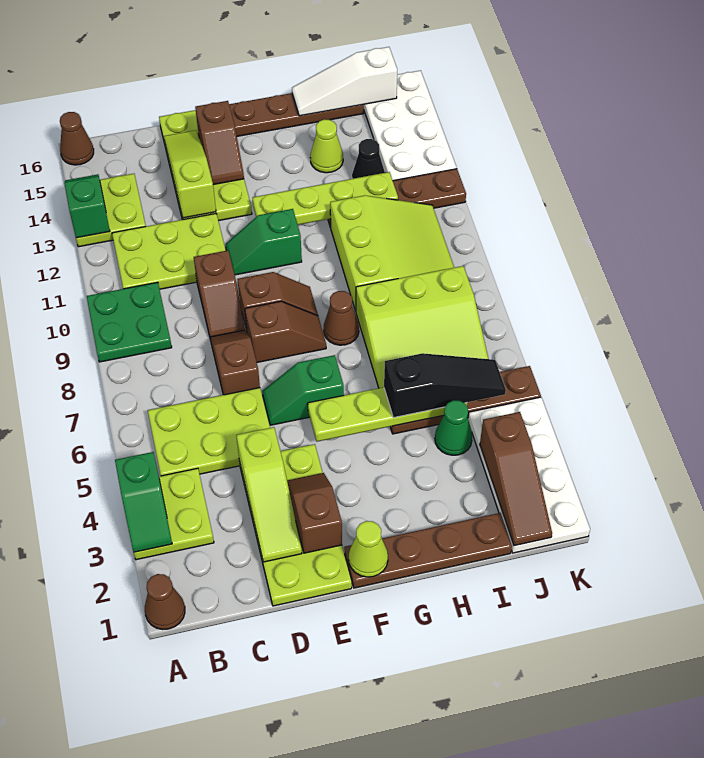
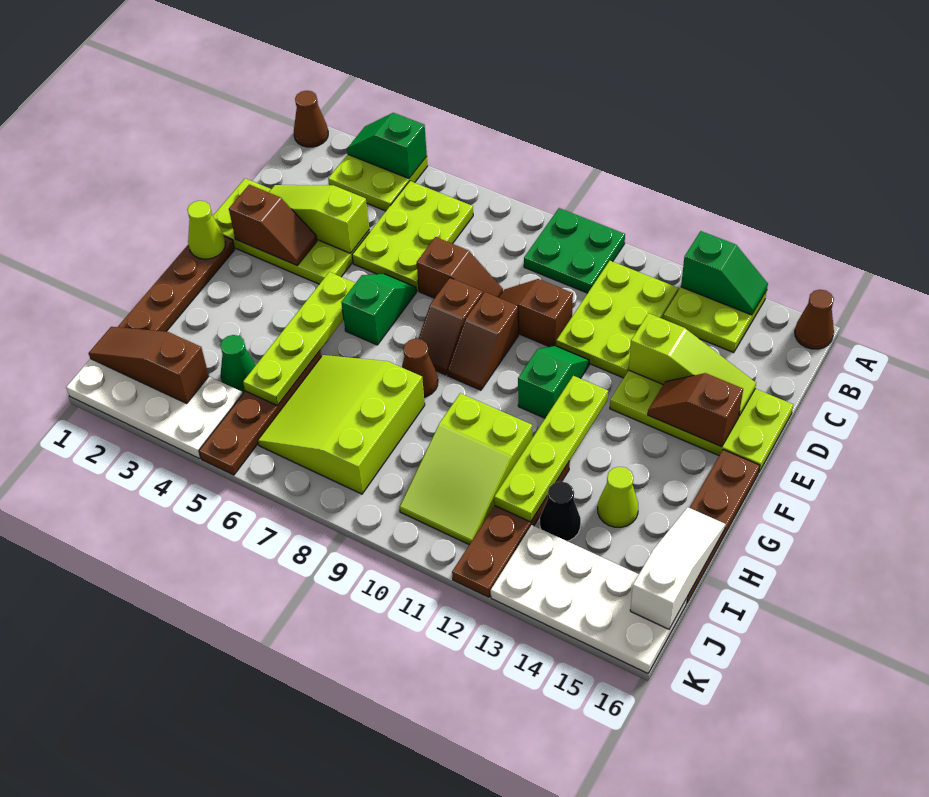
black slope H5:J5 level 3 top H -> none
lime slope H9:J11 level 1 top H -> lime slope H10:J11 level 1 top H

